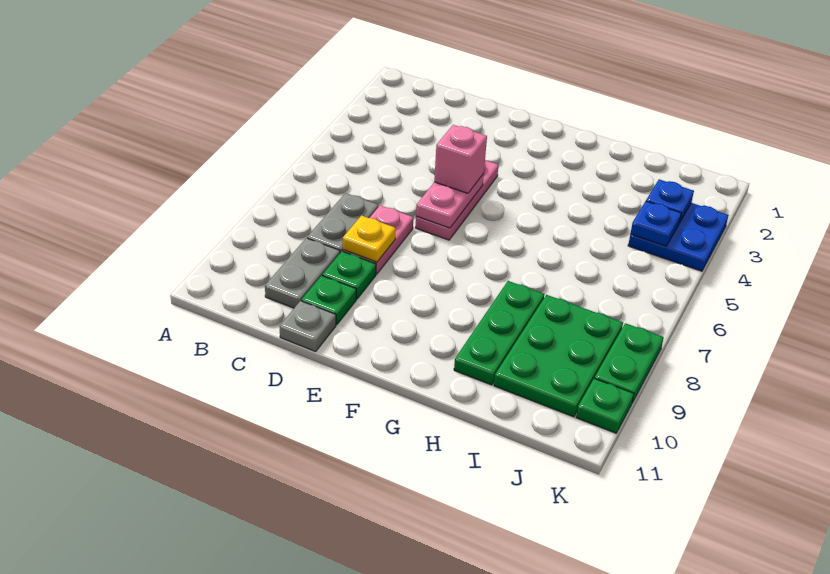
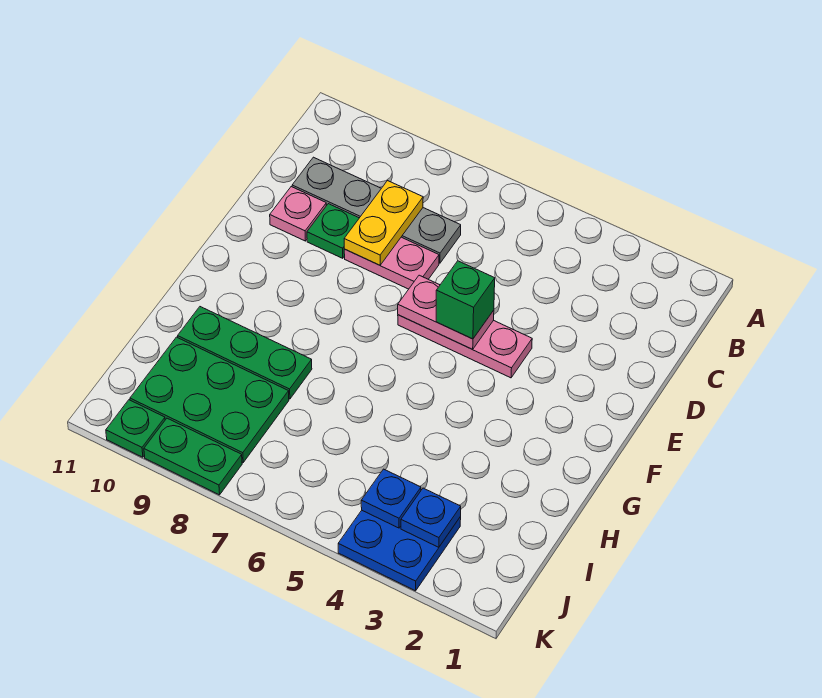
yellow plate D8 level 2 -> yellow plate C8:D8 level 2
green plate D10 level 1 -> pink plate D10 level 1
grey plate D11 level 1 -> none
pink brick E5 level 3 -> green brick E5 level 3

